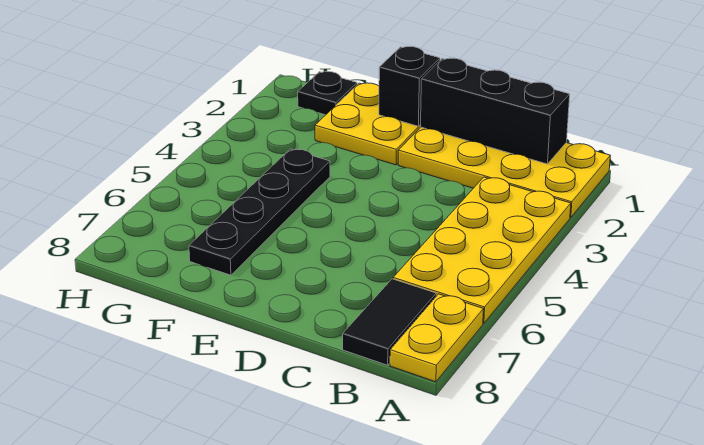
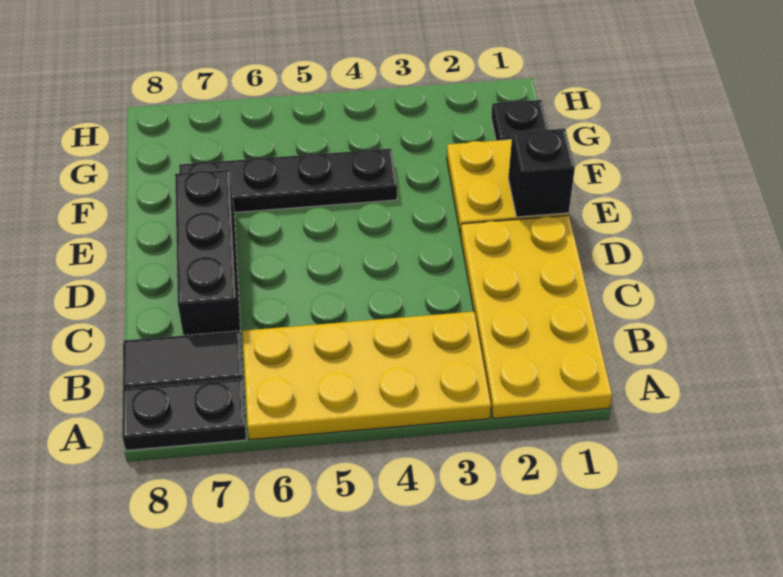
yellow plate A7:A8 level 1 -> black plate A7:A8 level 1
black brick B1:D1 level 2 -> black brick C7:E7 level 1

